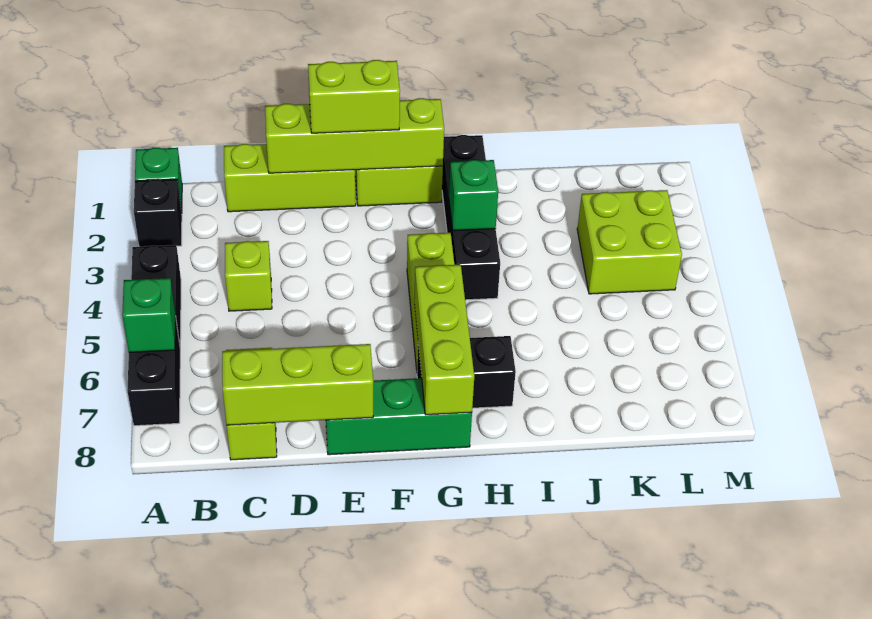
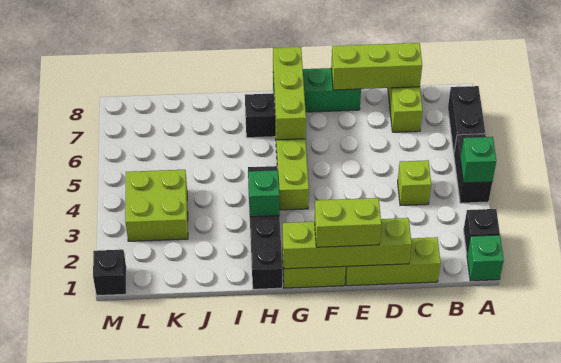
green brick A6 level 2 -> green brick A4 level 2
none -> black brick M1 level 1

